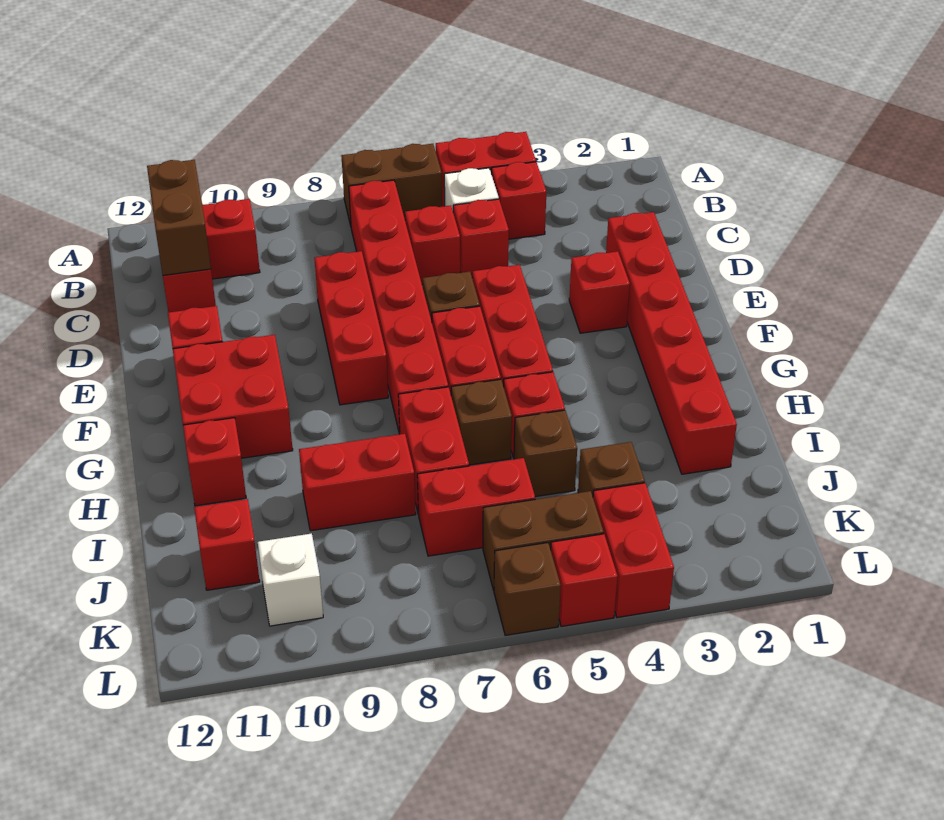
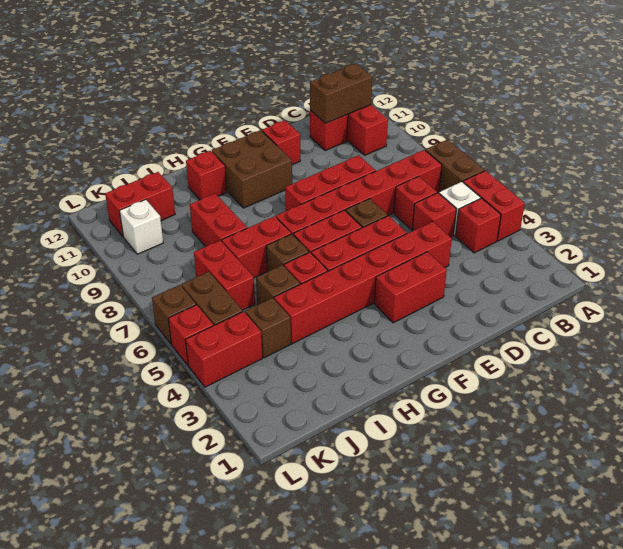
red brick D2:I2 level 1 -> red brick D4:I4 level 1
red brick E3 level 1 -> red brick E3:F3 level 1
red brick F10:G11 level 1 -> brown brick F10:G11 level 1
red brick J11 level 1 -> red brick J11:K11 level 1

